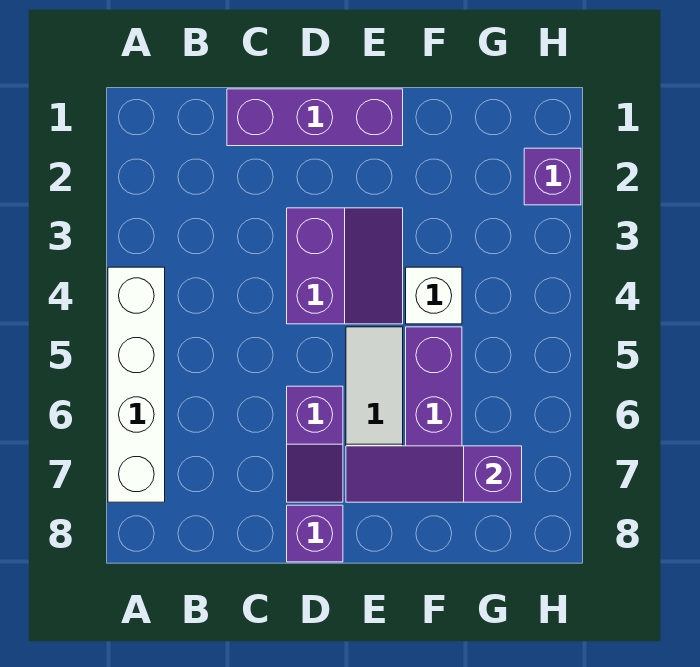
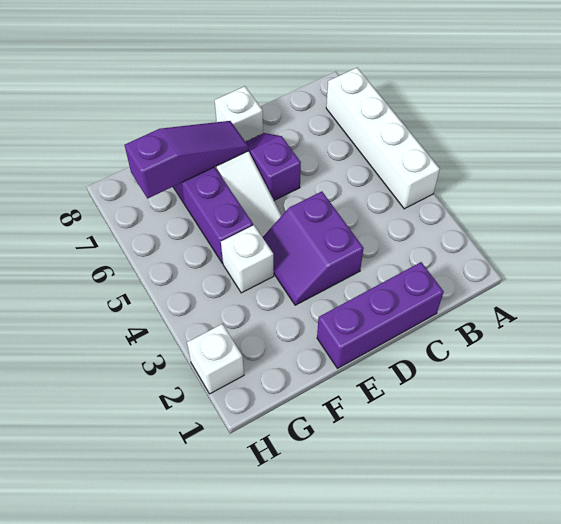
purple brick D8 level 1 -> white brick D8 level 1
purple brick H2 level 1 -> white brick H2 level 1

